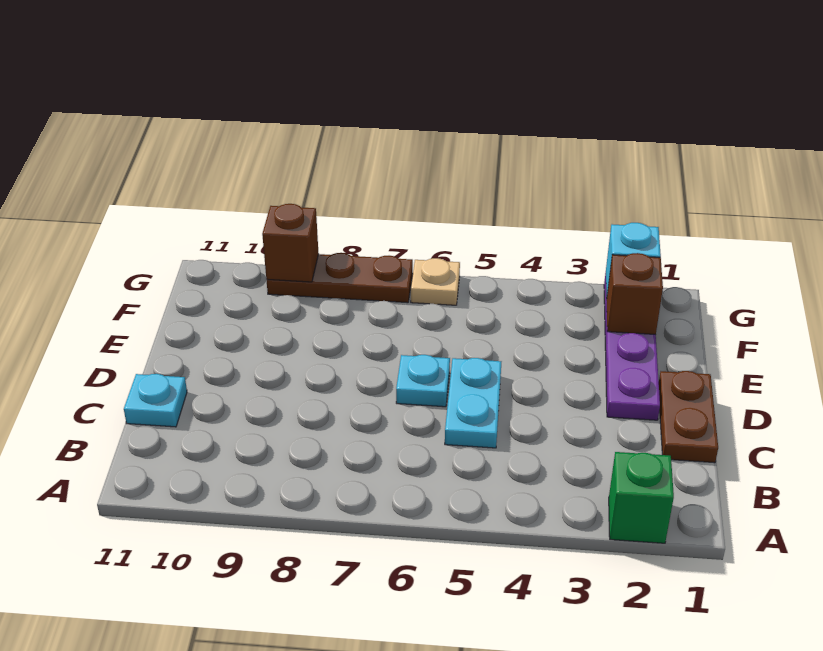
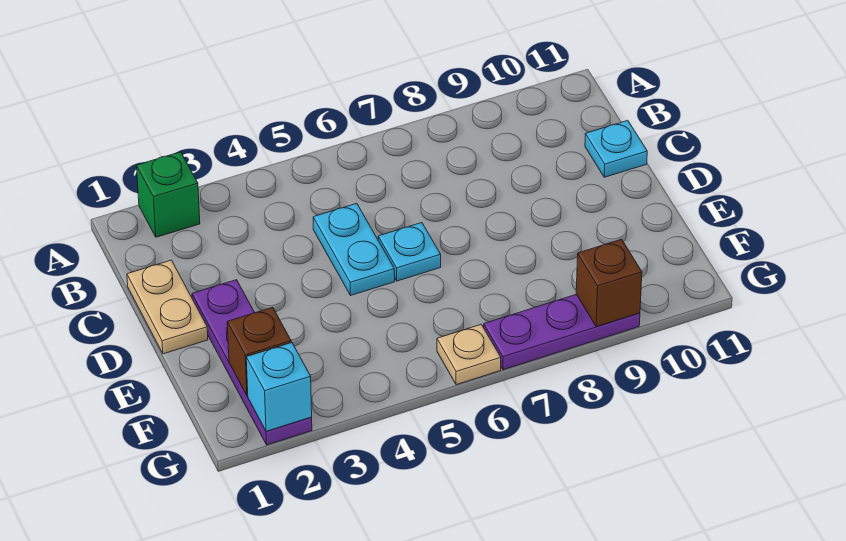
brown plate C1:D1 level 1 -> tan plate C1:D1 level 1
brown plate G7:G9 level 1 -> purple plate G7:G9 level 1

